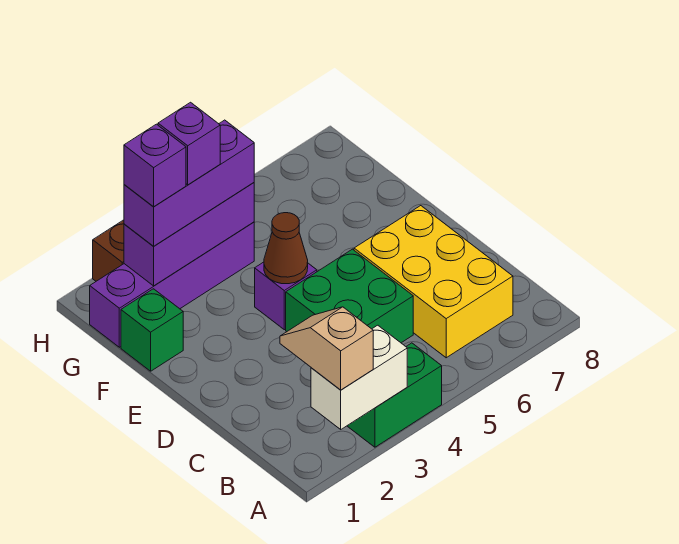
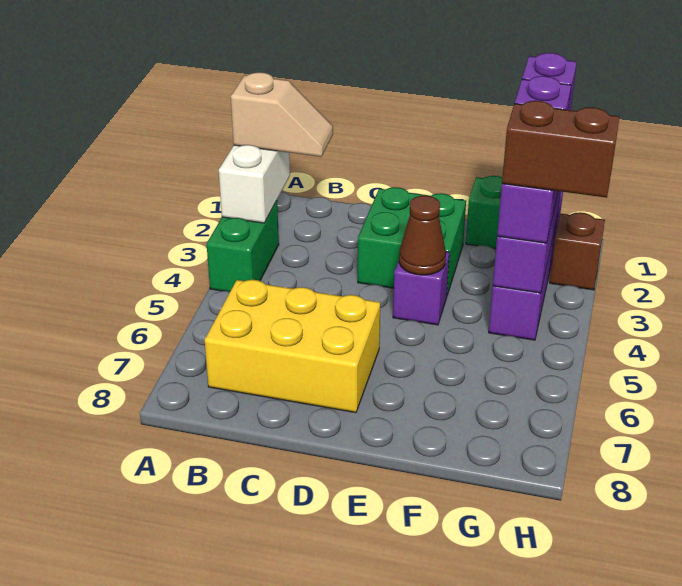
green brick C4:D5 level 1 -> green brick D2:E3 level 1
none -> brown brick G4:H4 level 4

